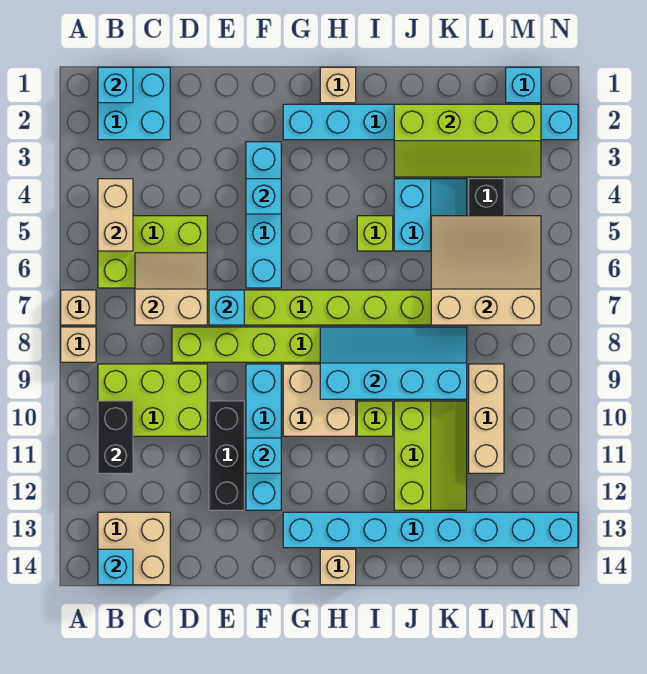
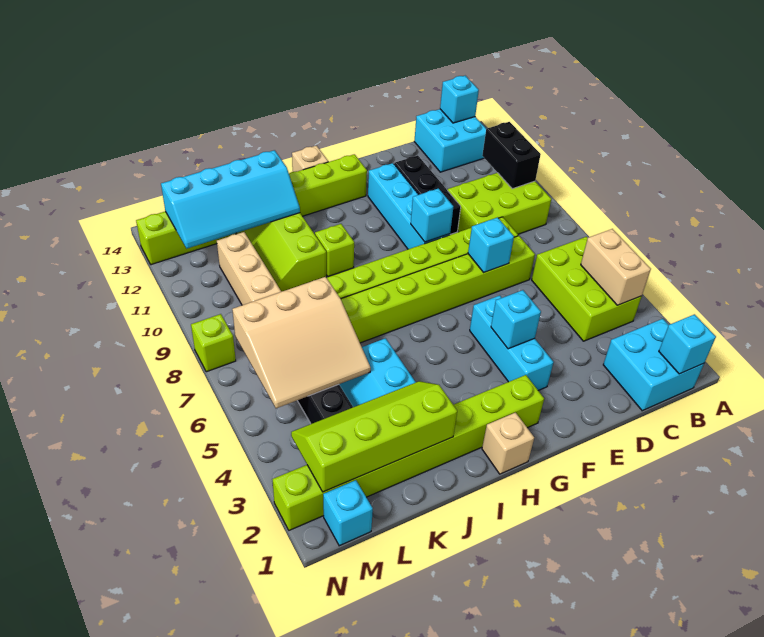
tan brick A7 level 1 -> none
tan brick A8 level 1 -> none
lime brick B5:D6 level 1 -> lime brick B4:C6 level 1
tan brick B13:C14 level 1 -> cyan brick B13:C14 level 1
tan slope C6:D7 level 2 top 7 -> none
cyan brick F3:F6 level 1 -> cyan brick F3:F5 level 1
cyan brick F11 level 2 -> cyan brick F9 level 2
cyan brick G2:N2 level 1 -> lime brick G2:N2 level 1
tan brick G9:H10 level 1 -> none
cyan brick G13:N13 level 1 -> lime brick G13:N13 level 1
cyan slope H8:K9 level 2 top 9 -> cyan slope J12:M13 level 2 top 13
lime brick I5 level 1 -> lime brick N8 level 1

